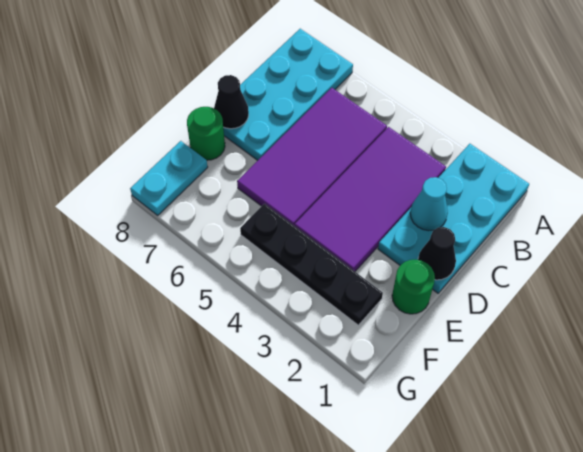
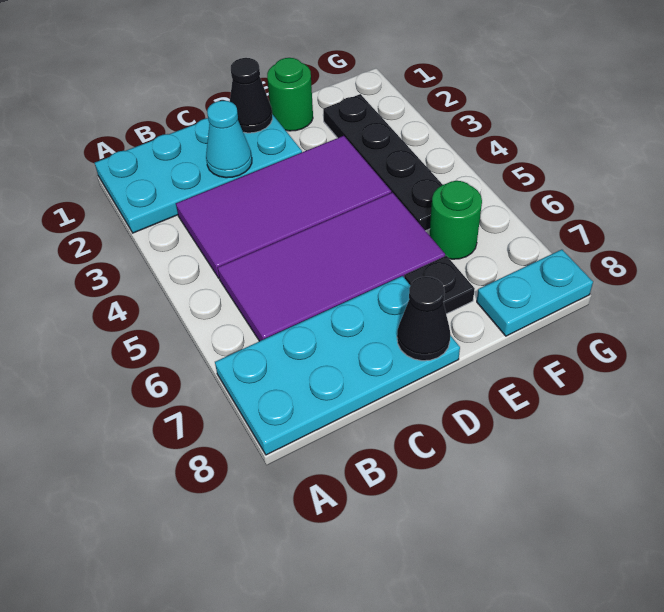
none -> black plate E7 level 1
green round brick E8 level 1 -> green round brick F6 level 1

